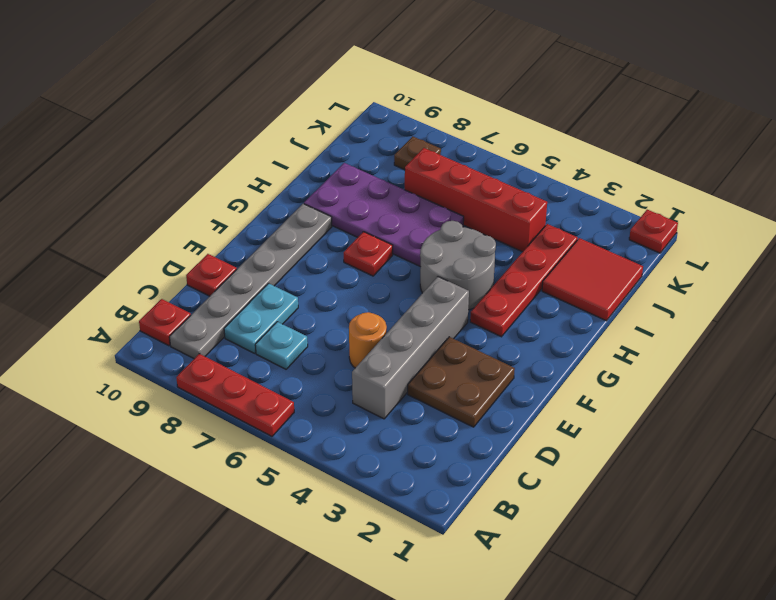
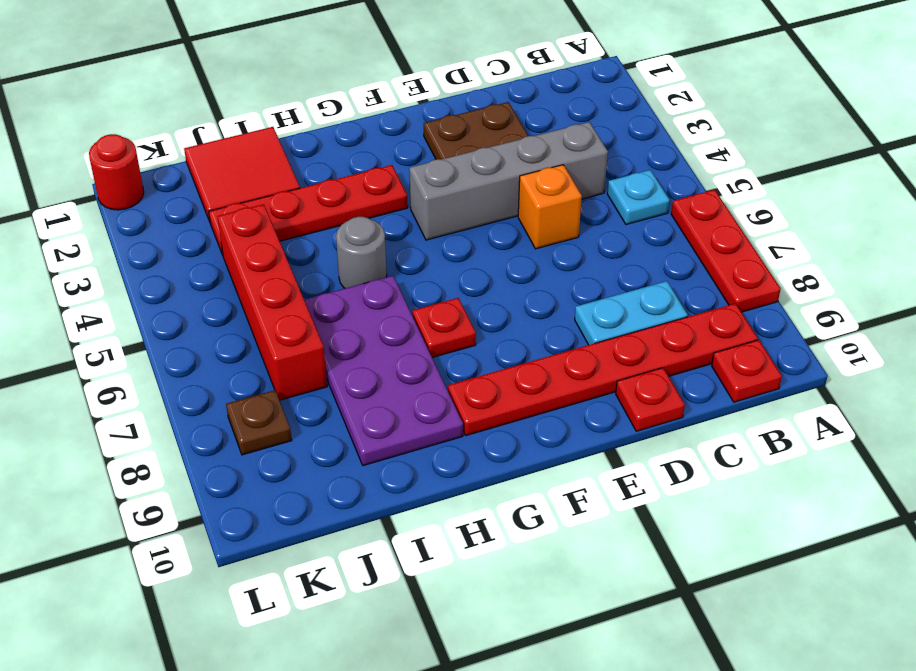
grey plate B9:G9 level 1 -> red plate B9:G9 level 1
cyan plate C7 level 1 -> cyan plate B5 level 1
orange round brick D5 level 1 -> orange brick D5 level 1
grey round brick G4:H5 level 1 -> grey round brick H5 level 1
red plate L1 level 1 -> red round brick L1 level 1

